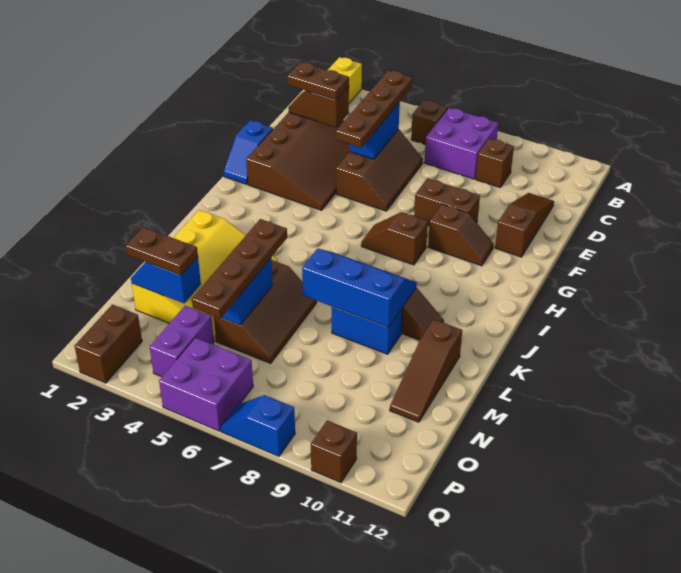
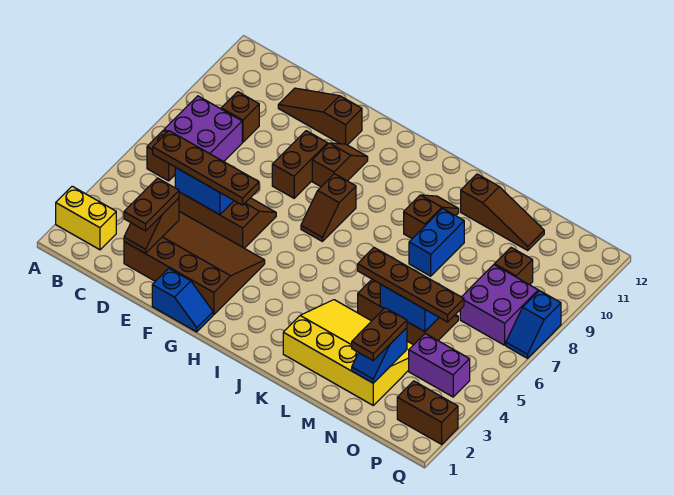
blue slope K7:L9 level 2 top L -> none
purple brick P5:Q6 level 1 -> purple brick O7:P8 level 1
brown brick Q10 level 1 -> brown brick O9 level 1

